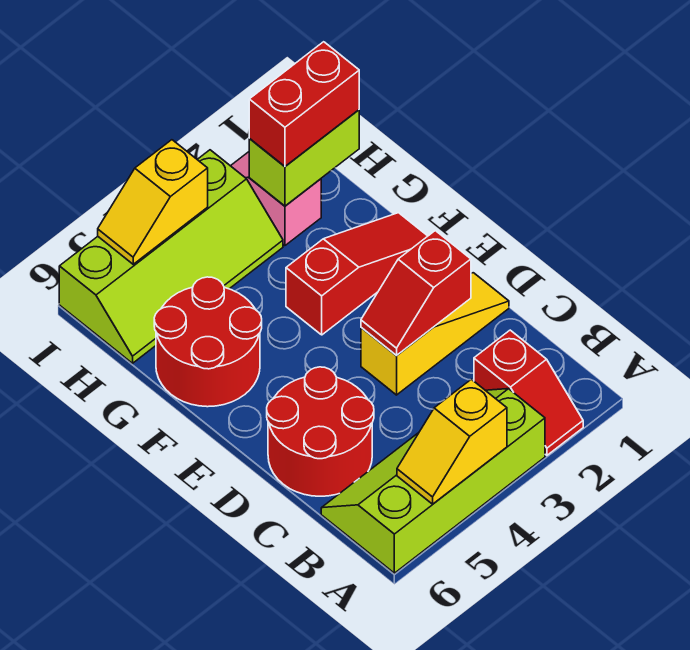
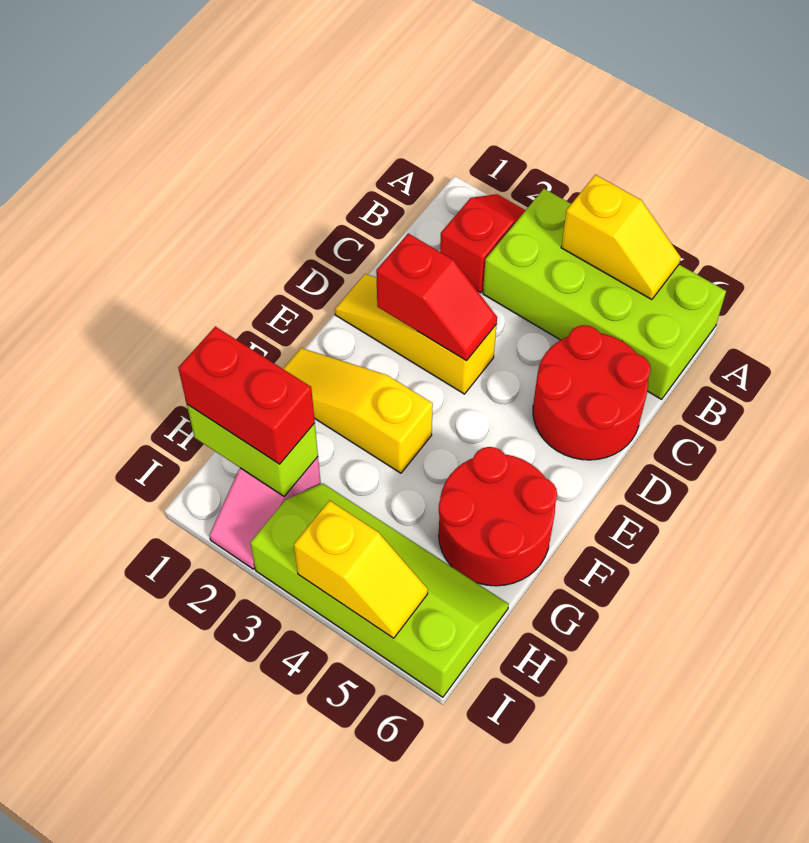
lime slope A3:B6 level 1 top A -> lime brick A3:B6 level 1
red slope F1:F3 level 1 top 3 -> yellow slope F1:F3 level 1 top 3

